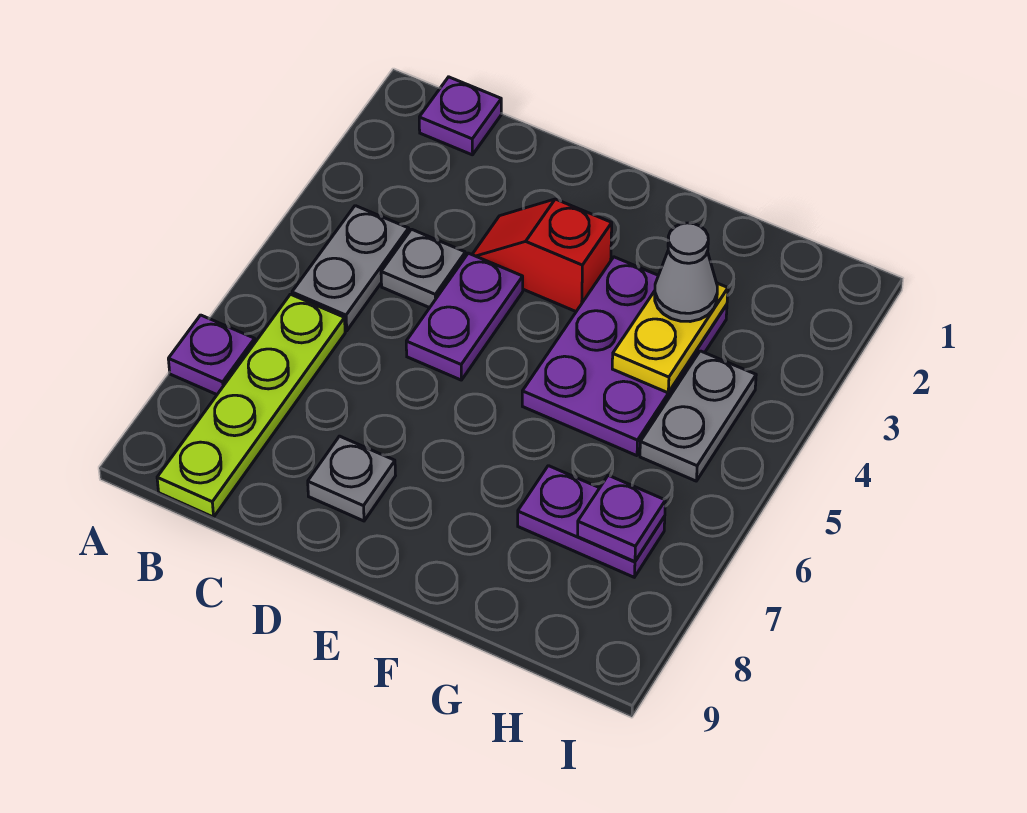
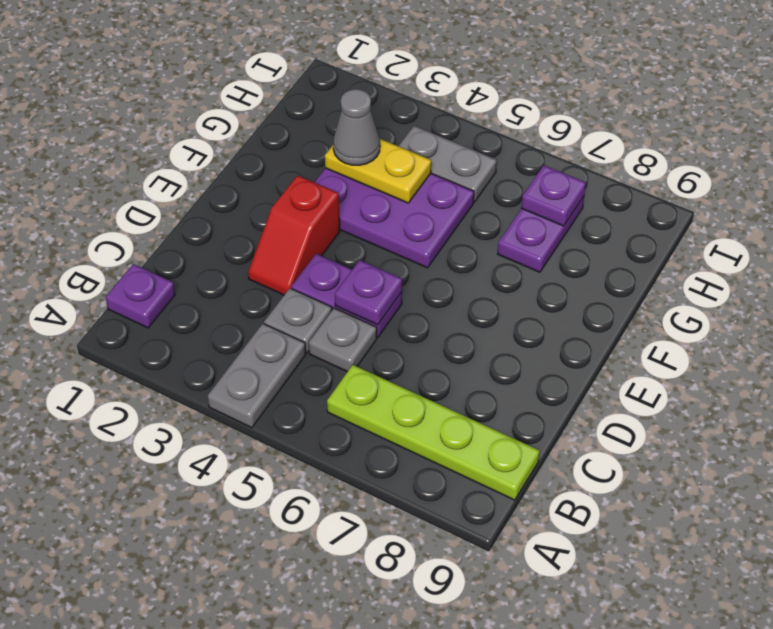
purple plate A7 level 1 -> purple plate D5 level 2
grey plate B4:B5 level 1 -> grey plate A4:B4 level 1
grey plate D8 level 1 -> grey plate C5 level 1

